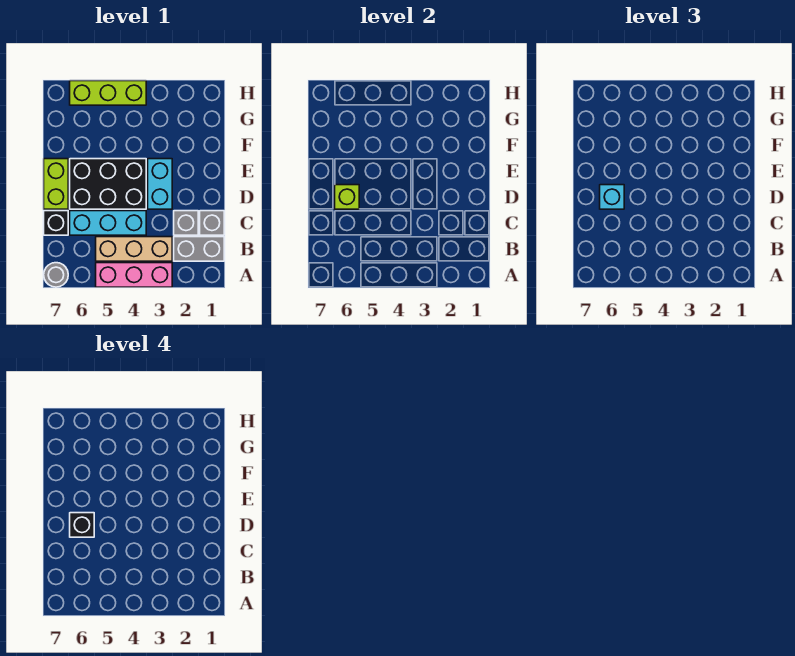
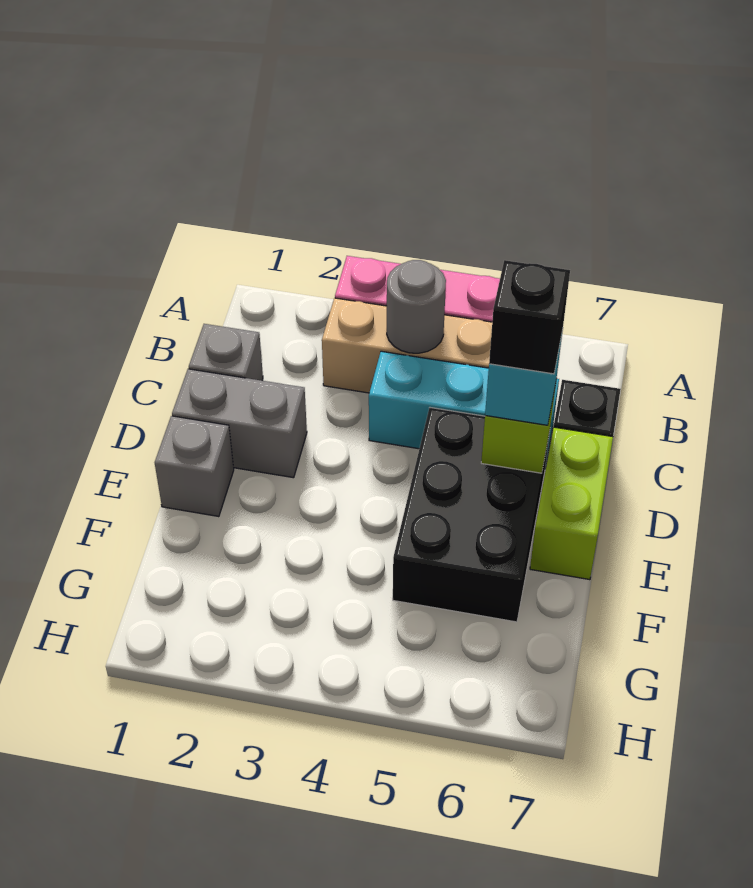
grey round brick A7 level 1 -> grey round brick B4 level 2
grey brick B1:B2 level 1 -> grey brick D1:D2 level 1
grey brick C2 level 1 -> grey brick E1 level 1
cyan brick D3:E3 level 1 -> none
black brick D4:E6 level 1 -> black brick D5:F6 level 1
lime brick H4:H6 level 1 -> none

